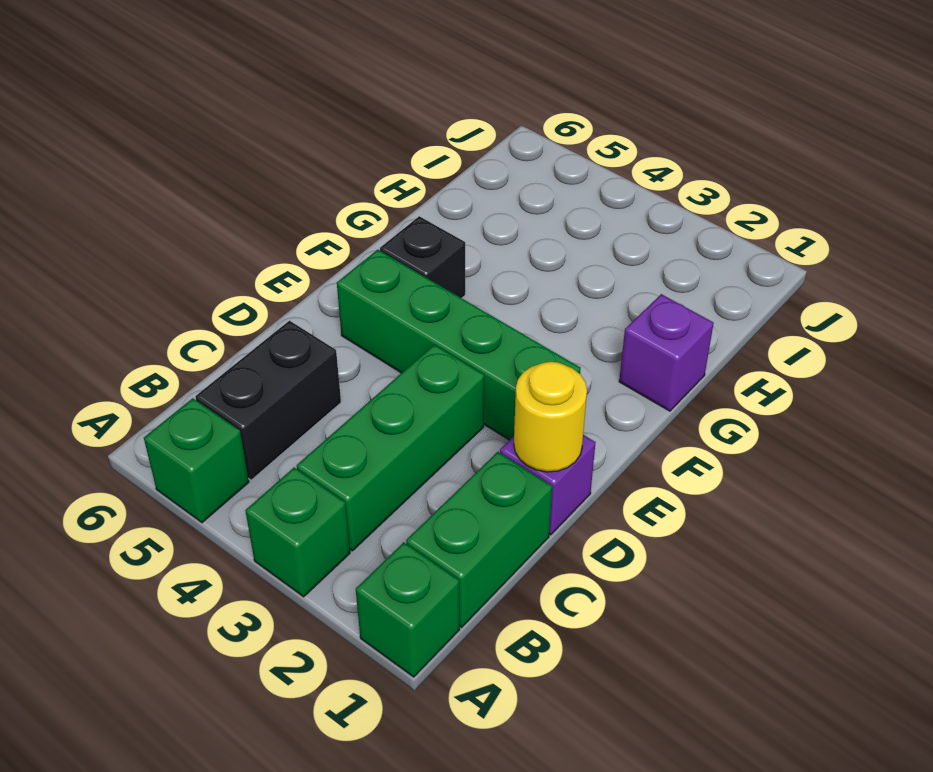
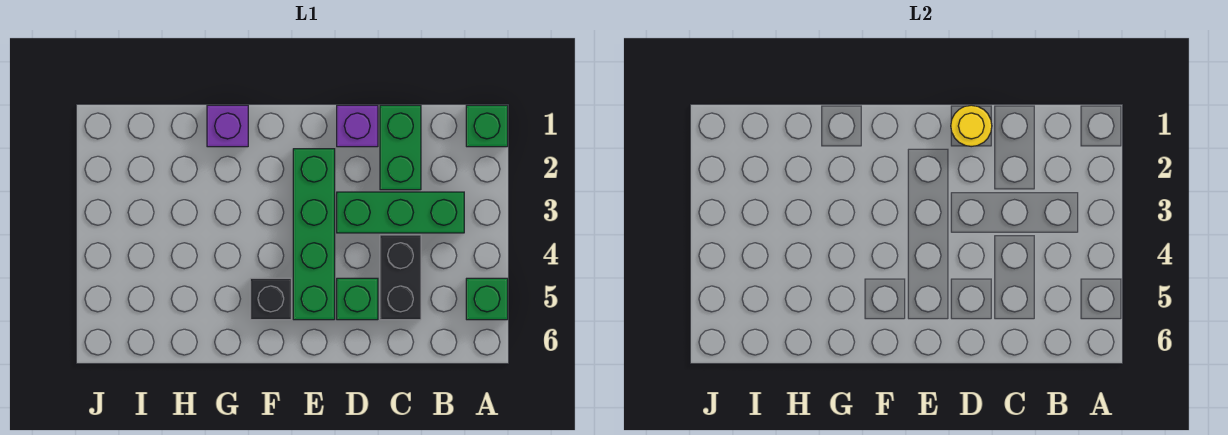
green brick A3 level 1 -> green brick D5 level 1
green brick B1:C1 level 1 -> green brick C1:C2 level 1
black brick B5:C5 level 1 -> black brick C4:C5 level 1

